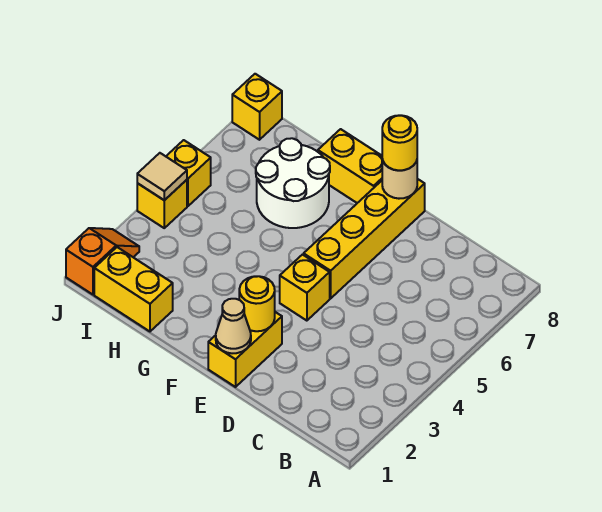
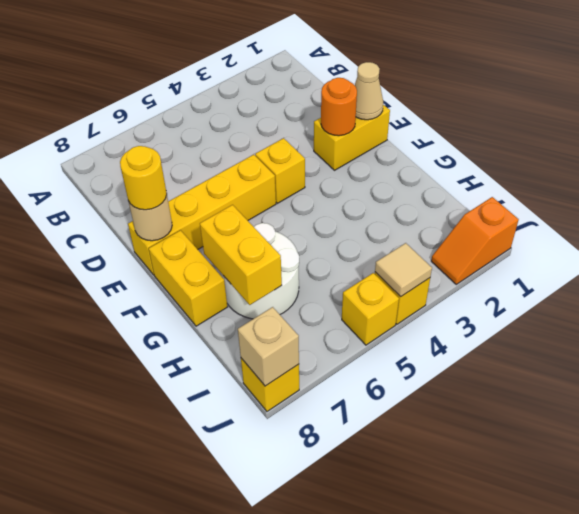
yellow round brick E2 level 2 -> orange round brick E2 level 2
yellow brick H1:I1 level 1 -> yellow brick G7:H7 level 2
none -> tan brick J8 level 2

